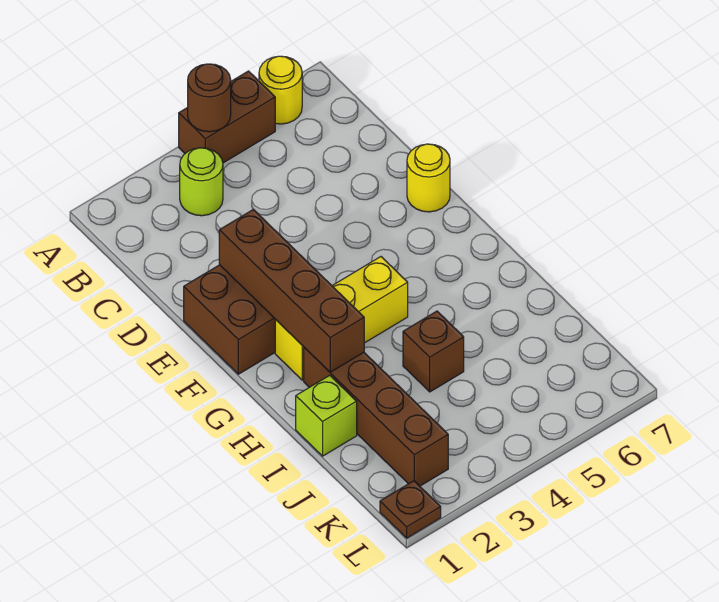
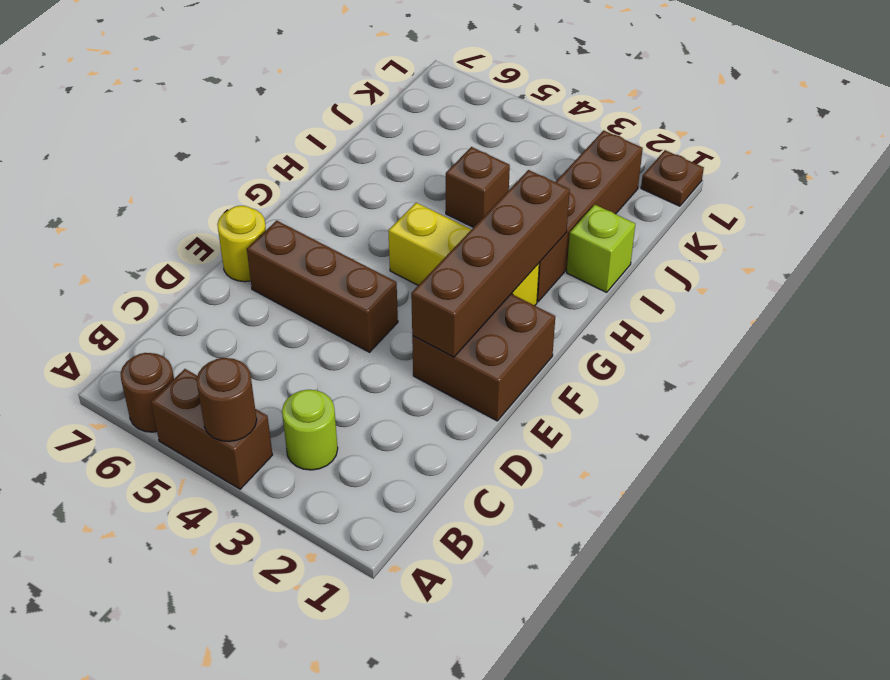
yellow round brick A6 level 1 -> brown round brick A6 level 1
none -> brown brick E4:E6 level 1

